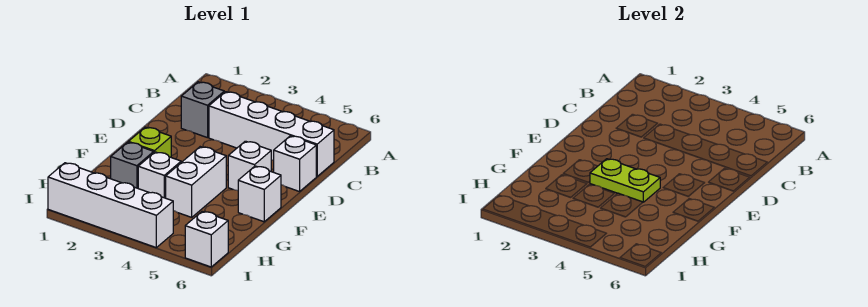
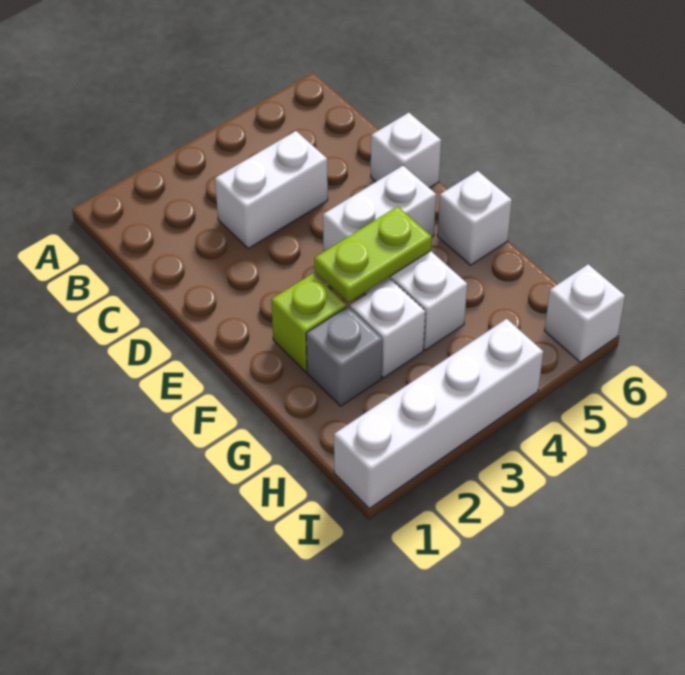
grey brick C2 level 1 -> none
white brick C3:C6 level 1 -> white brick C3:C4 level 1
white brick E5 level 1 -> white brick E4:E5 level 1

